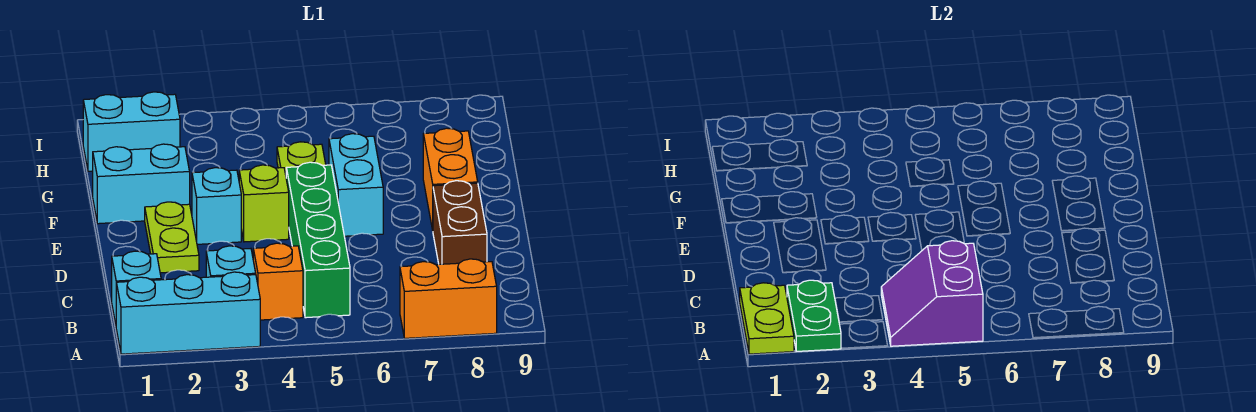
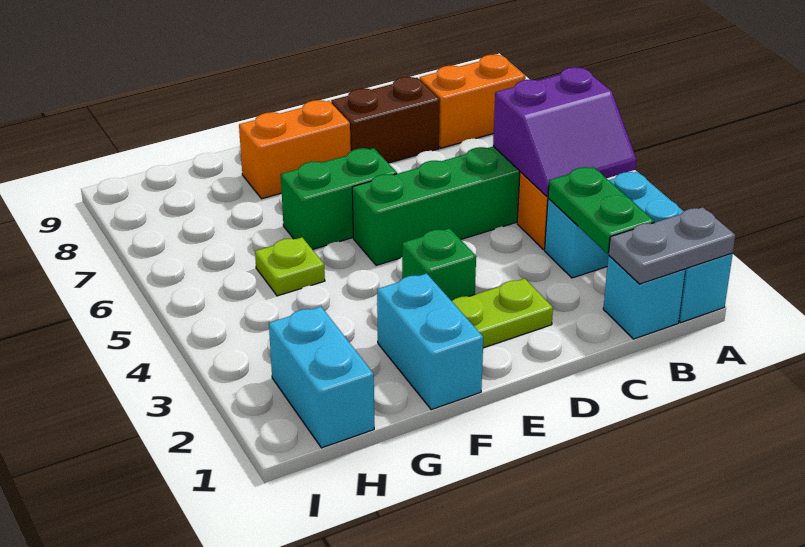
lime plate A1:B1 level 2 -> grey plate A1:B1 level 2
green plate A2:B2 level 2 -> green plate B2:B3 level 2
orange brick A7:A8 level 1 -> orange brick A8:B8 level 1
cyan brick E3 level 1 -> green brick E3 level 1
lime brick E4 level 1 -> none
cyan brick E6:F6 level 1 -> green brick E6:F6 level 1

